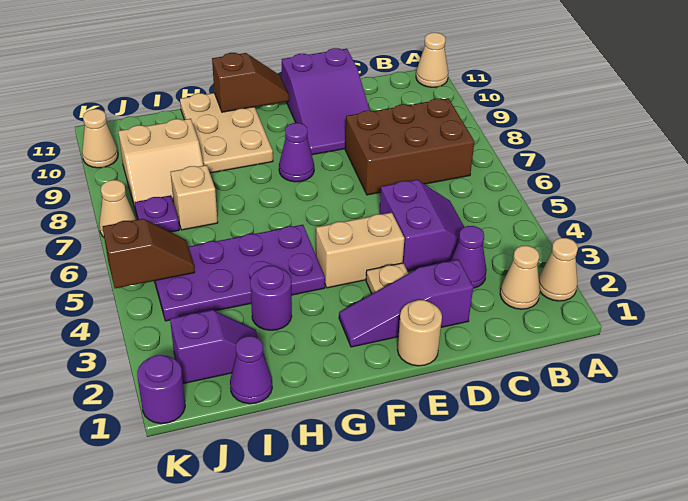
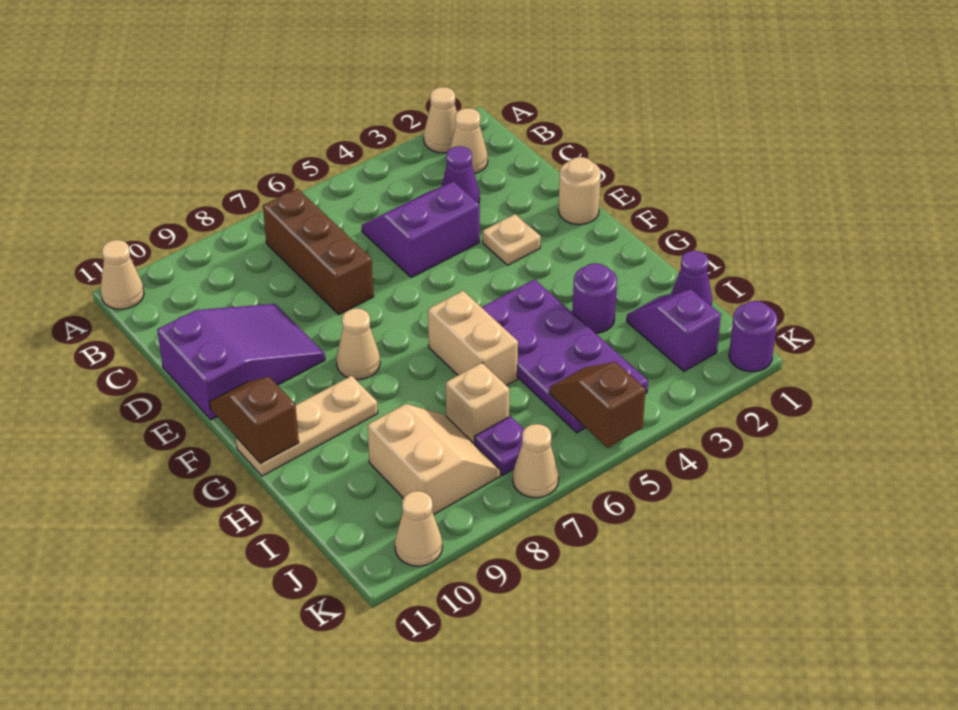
brown brick B7:D8 level 1 -> brown brick B7:D7 level 1
purple slope D2:F2 level 1 top D -> none
tan brick E4:F4 level 1 -> tan brick G6:H6 level 1
purple cone F8 level 1 -> tan cone F8 level 1
tan plate G9:H11 level 1 -> tan plate G9:G11 level 1

